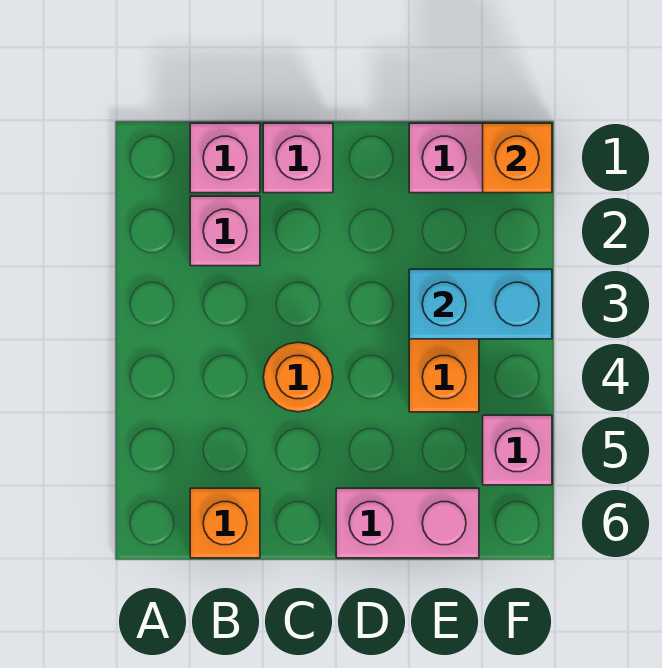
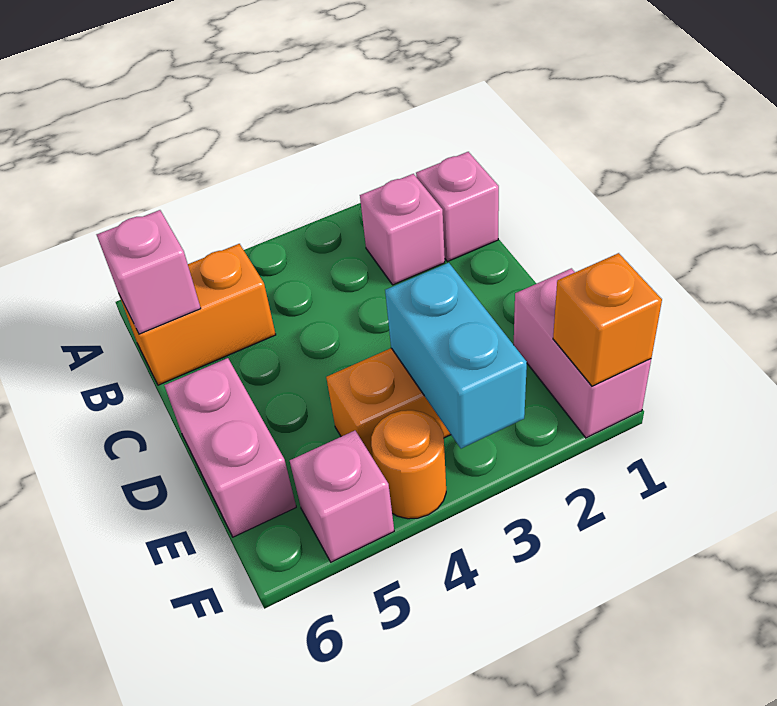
orange brick B6 level 1 -> orange brick B5:B6 level 1
pink brick C1 level 1 -> pink brick B6 level 2
orange round brick C4 level 1 -> orange round brick F4 level 1

